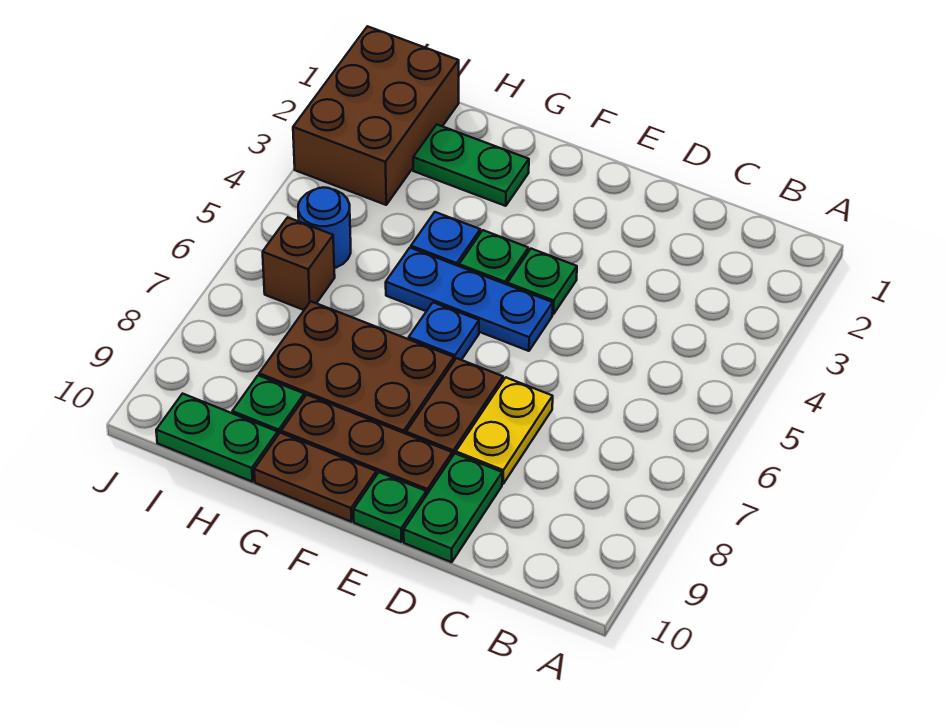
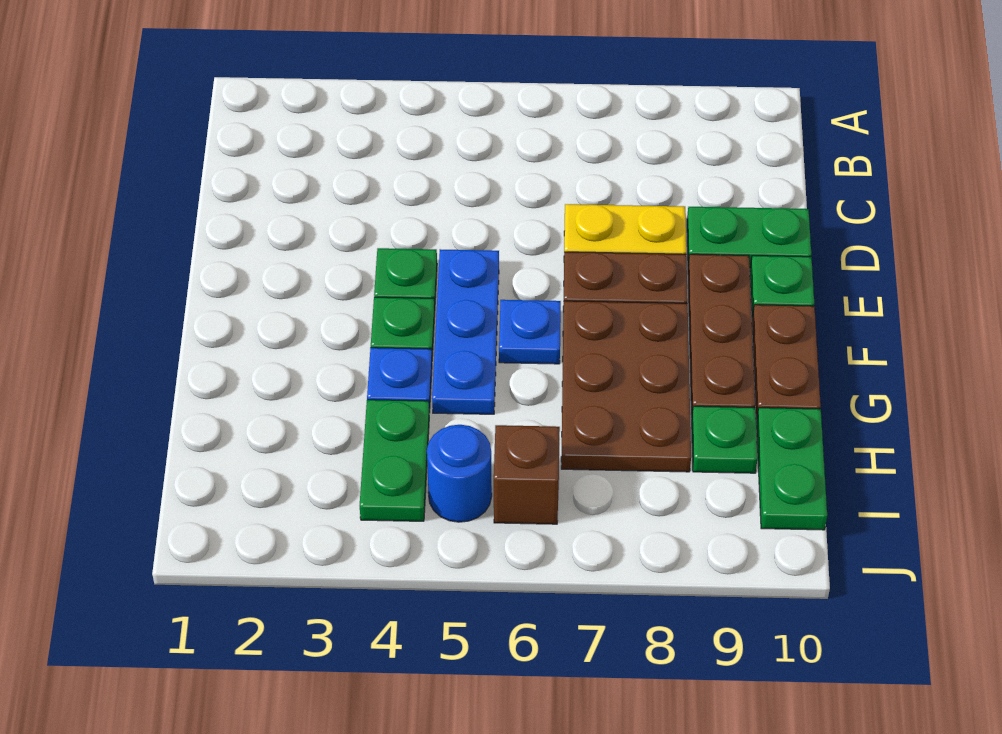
green plate G2:H2 level 1 -> green plate H4:I4 level 1
brown brick I1:J3 level 1 -> none

